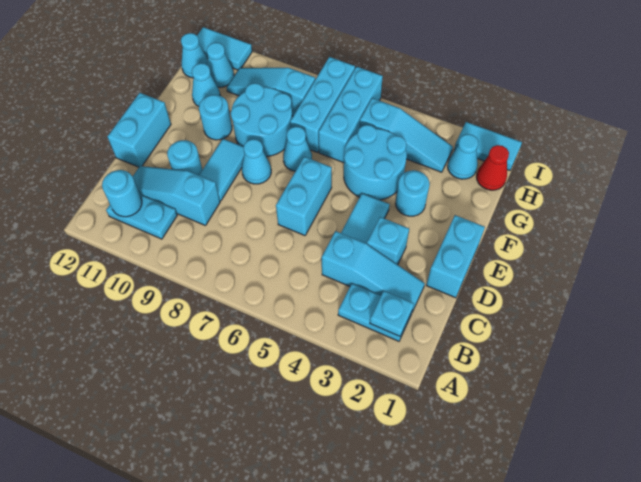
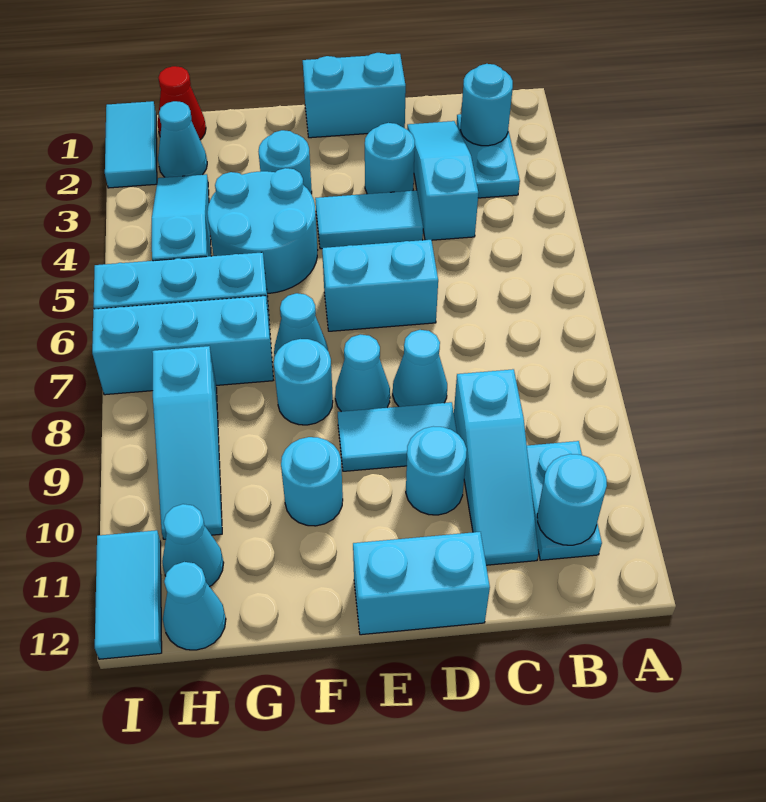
cyan plate B2 level 2 -> cyan round brick B2 level 2
cyan brick D3 level 1 -> cyan round brick D3 level 1
cyan round brick F8:G9 level 1 -> cyan round brick F8 level 1
cyan cone G11 level 1 -> cyan cone D8 level 1

